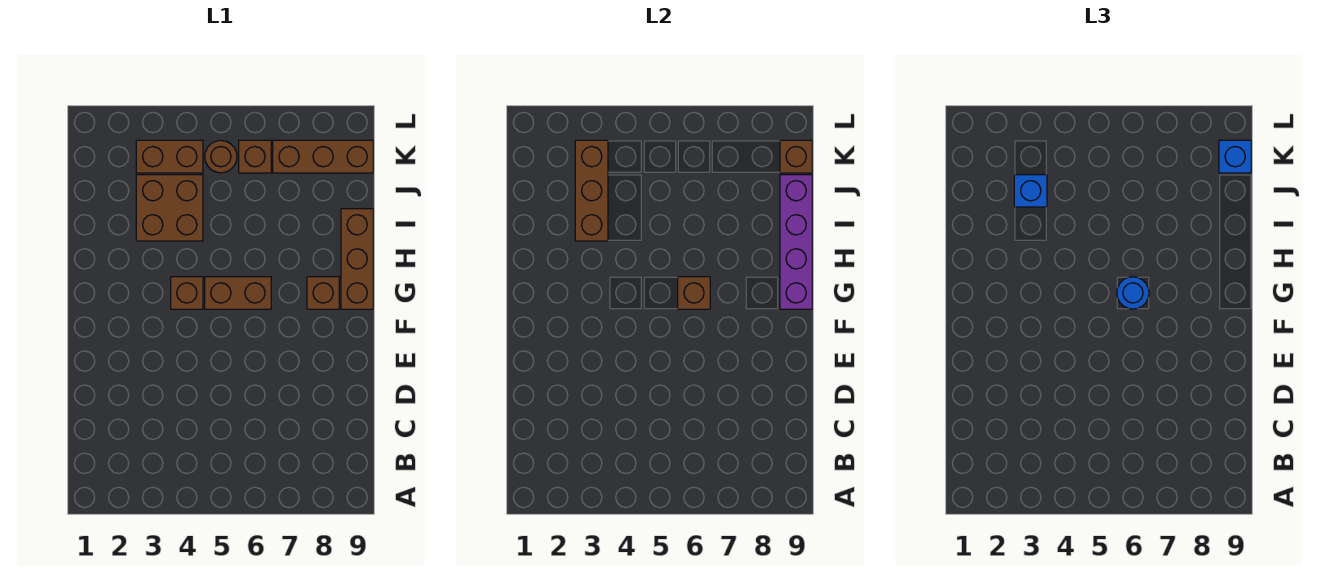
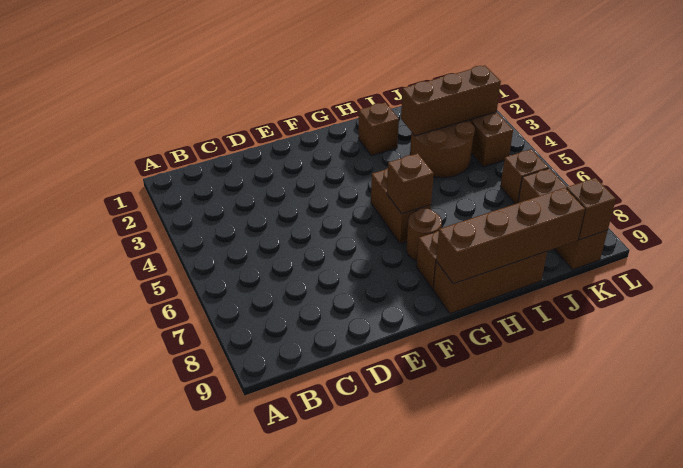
brown brick G4 level 1 -> brown brick H2 level 1
blue round brick G6 level 3 -> none
purple brick G9:J9 level 2 -> brown brick G9:J9 level 2
brown brick I3:J4 level 1 -> brown round brick I3:J4 level 1
blue brick J3 level 3 -> none
brown round brick K5 level 1 -> brown round brick G7 level 1
blue brick K9 level 3 -> none

